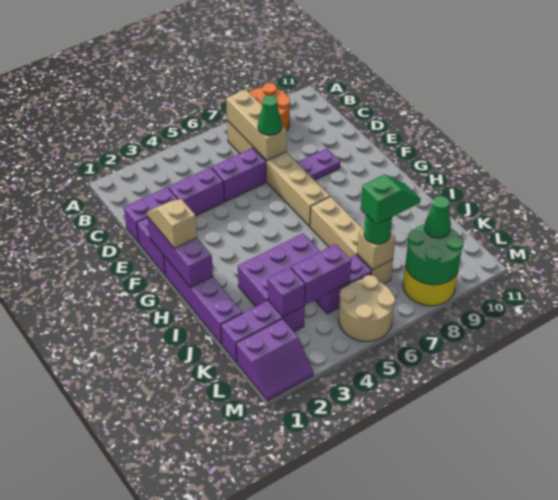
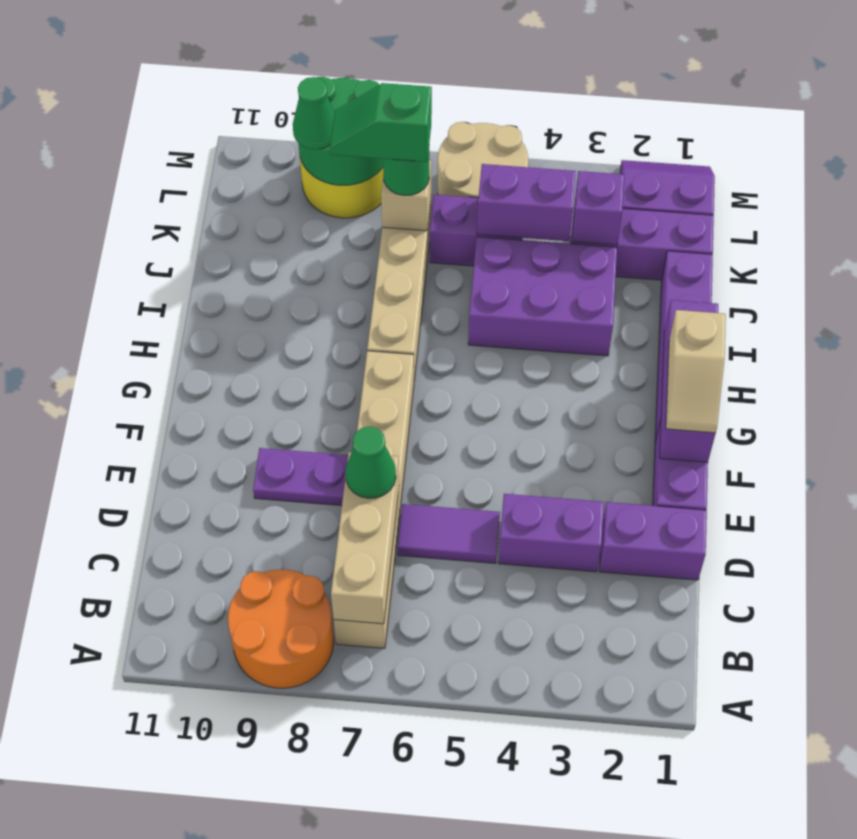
purple brick D5:D6 level 1 -> purple tile D5:D6 level 1

